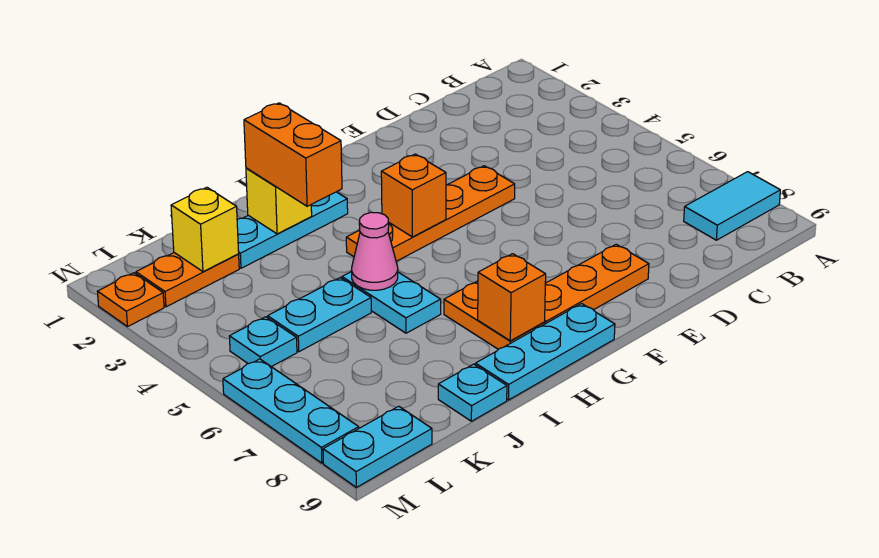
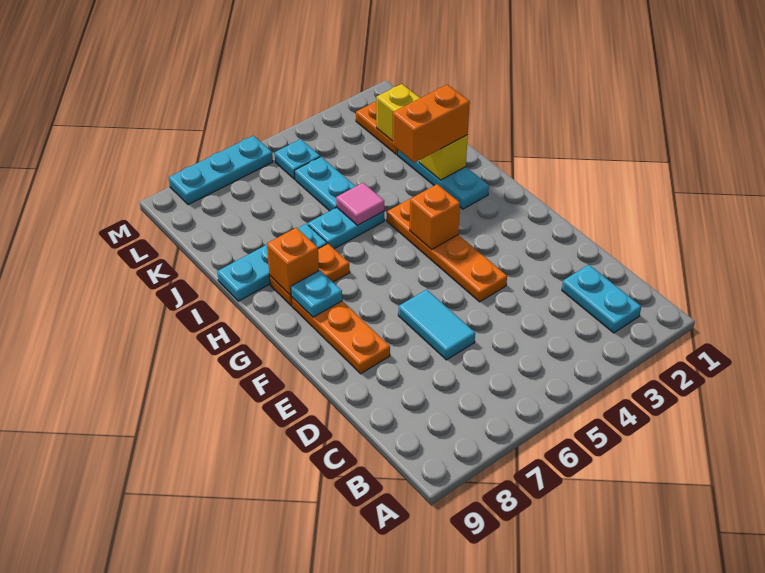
cyan tile A8:B8 level 1 -> cyan tile D6:E6 level 1
cyan plate G9:I9 level 1 -> cyan plate I7:I9 level 1
pink cone I5 level 2 -> pink tile I5 level 2
cyan plate J9 level 1 -> cyan plate G8 level 2
cyan plate L9:M9 level 1 -> cyan plate B2:C2 level 1
orange plate M2 level 1 -> none

